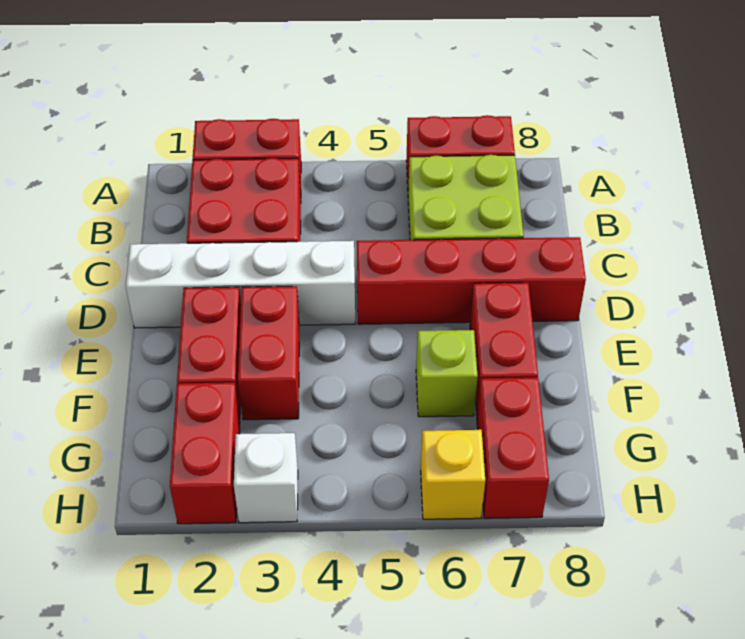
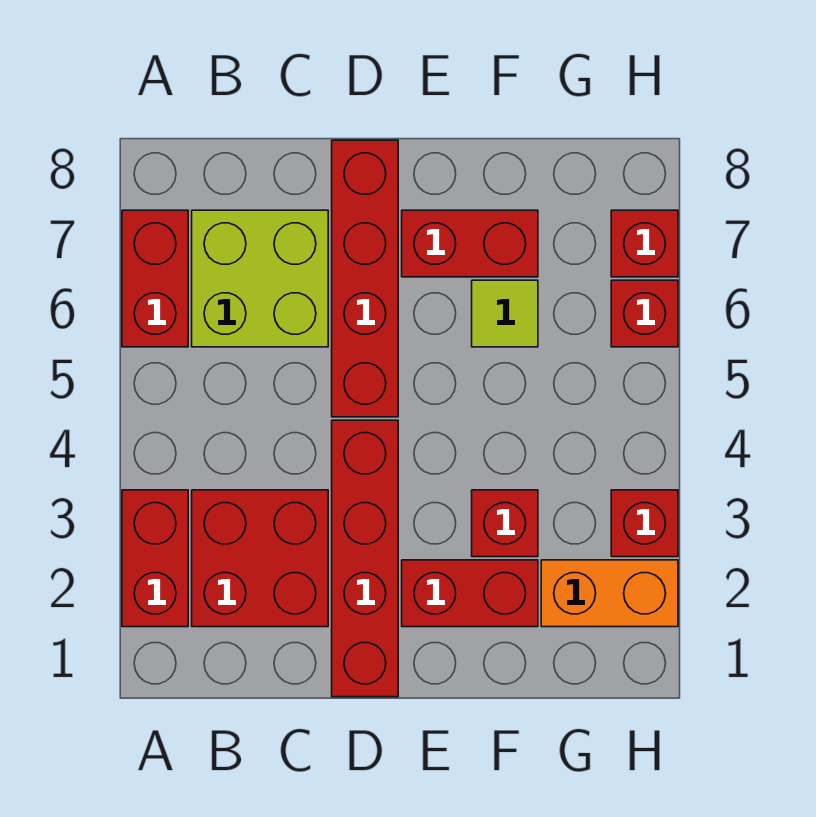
white brick D1:D4 level 1 -> red brick D1:D4 level 1
red brick E3:F3 level 1 -> red brick F3 level 1
lime brick F6 level 1 -> lime tile F6 level 1
red brick G2:H2 level 1 -> orange brick G2:H2 level 1
red brick G7:H7 level 1 -> red brick H7 level 1
white brick H3 level 1 -> red brick H3 level 1
yellow brick H6 level 1 -> red brick H6 level 1

